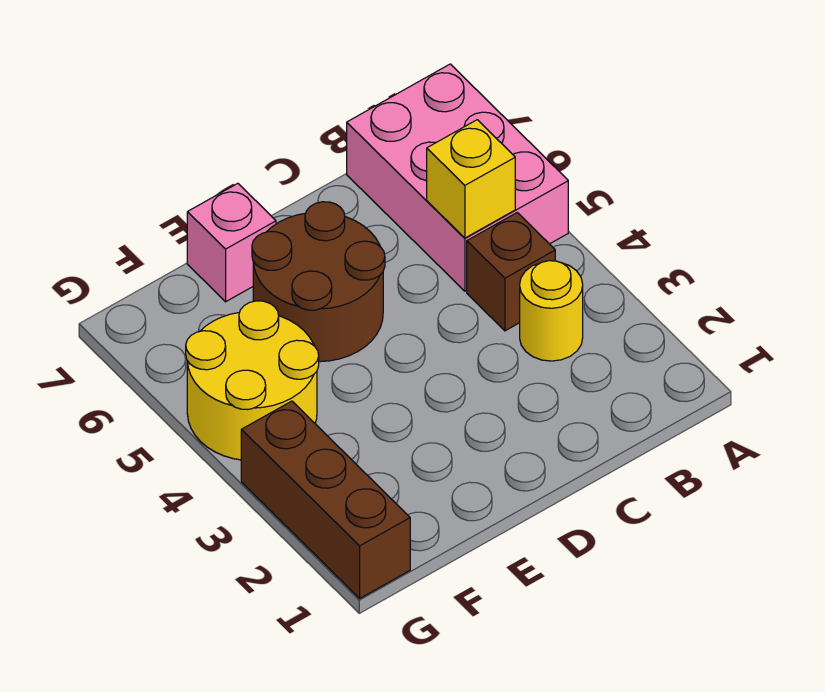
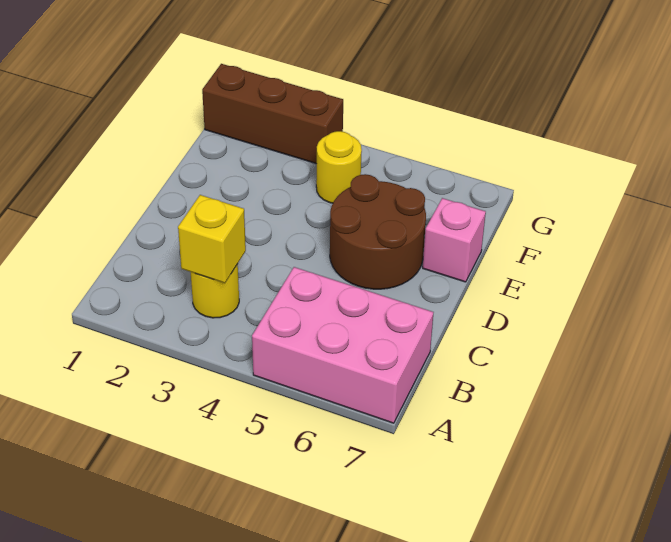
brown brick B4 level 1 -> none
yellow brick B5 level 2 -> yellow brick B3 level 2
yellow round brick F4:G5 level 1 -> yellow round brick F4 level 1

